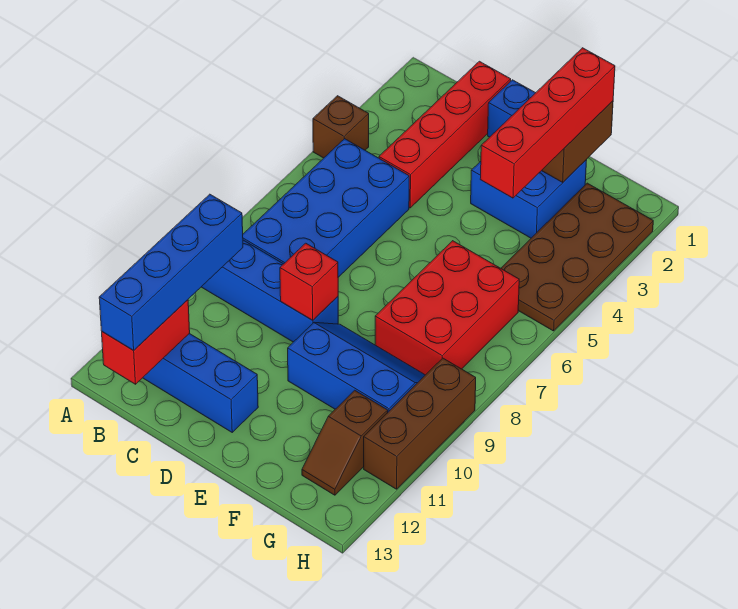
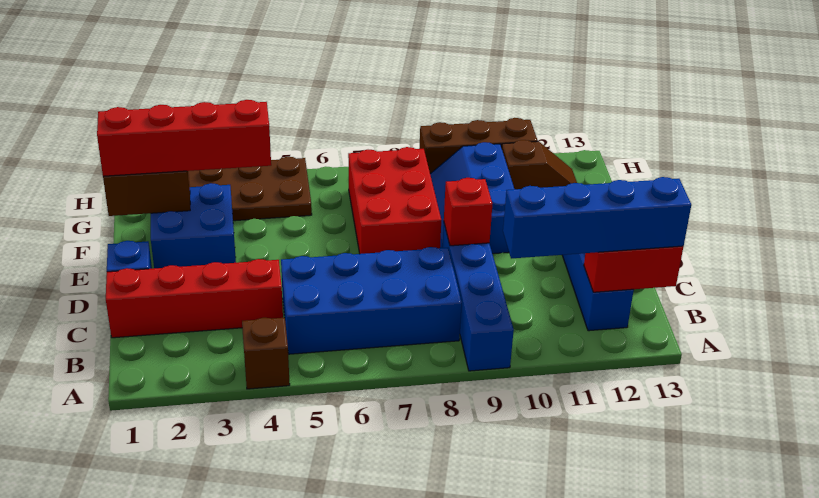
red brick F6:G8 level 1 -> red brick E7:G8 level 1

